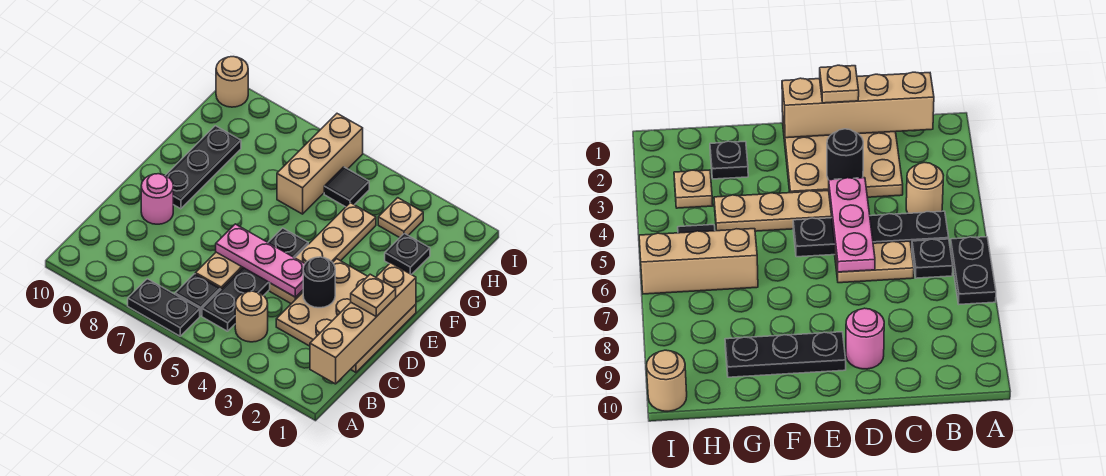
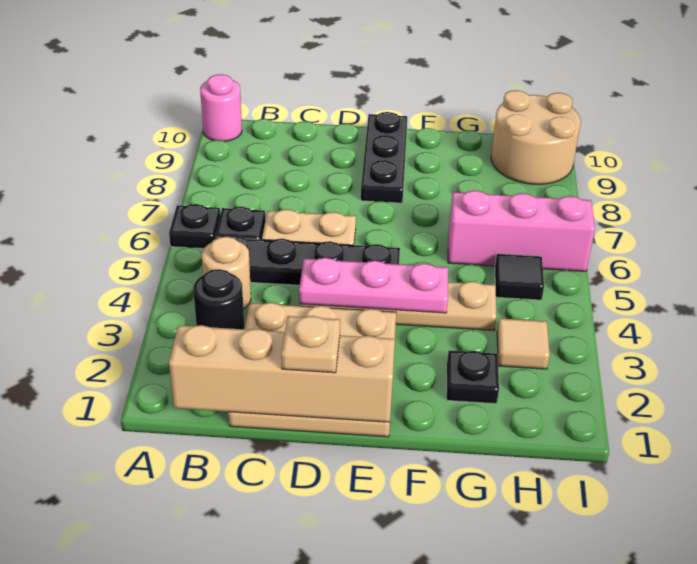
black plate A6:A7 level 1 -> black plate A6 level 1
black round brick D3 level 2 -> black round brick B3 level 1
pink plate D4:D6 level 2 -> pink plate D4:F4 level 2
pink round brick D9 level 1 -> pink round brick A10 level 1
black plate E9:G9 level 1 -> black plate E8:E10 level 1
tan brick G6:I6 level 1 -> pink brick G6:I6 level 1
tan plate H3 level 1 -> tan tile H3 level 1
tan round brick I10 level 1 -> tan round brick H9:I10 level 1

